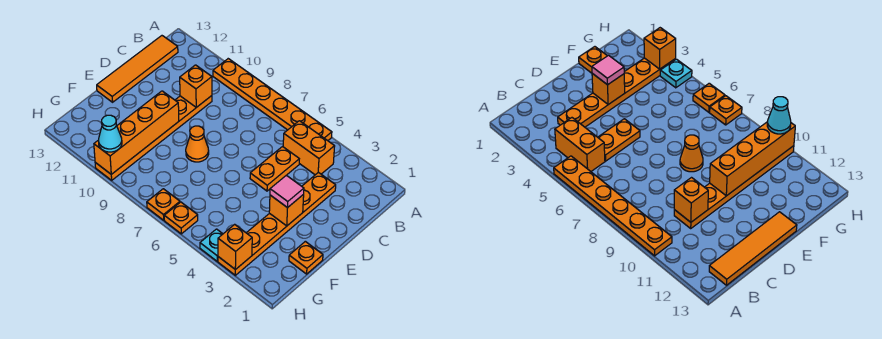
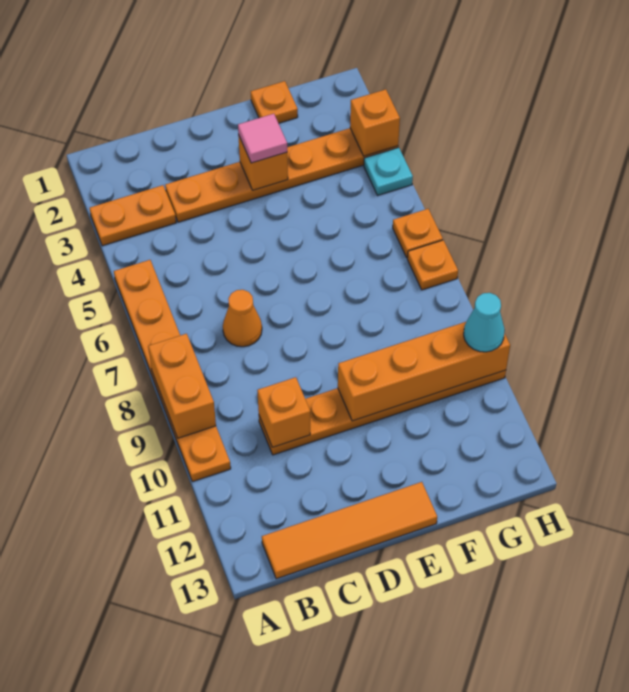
orange brick B4:B5 level 1 -> orange brick A8:A9 level 2
orange plate C5:D5 level 1 -> orange plate A3:B3 level 1
orange cone E8 level 1 -> orange cone C7 level 1

